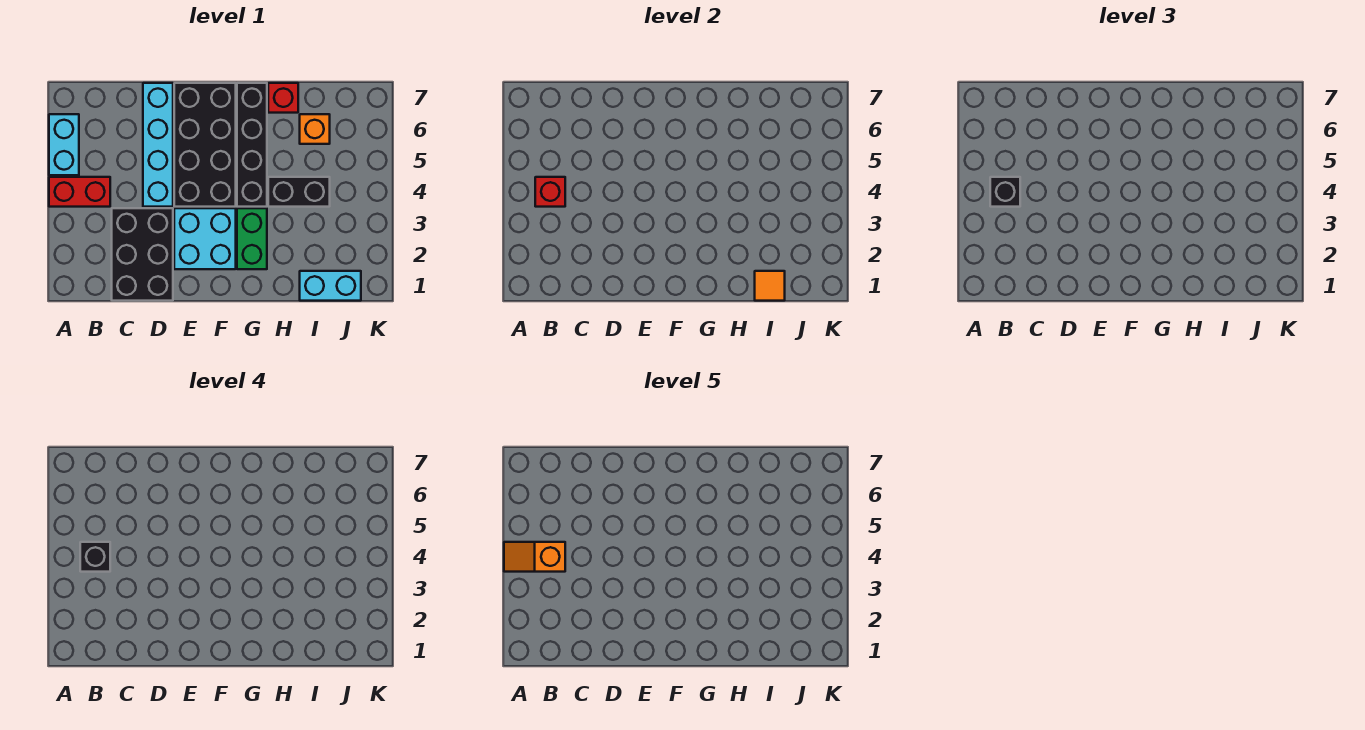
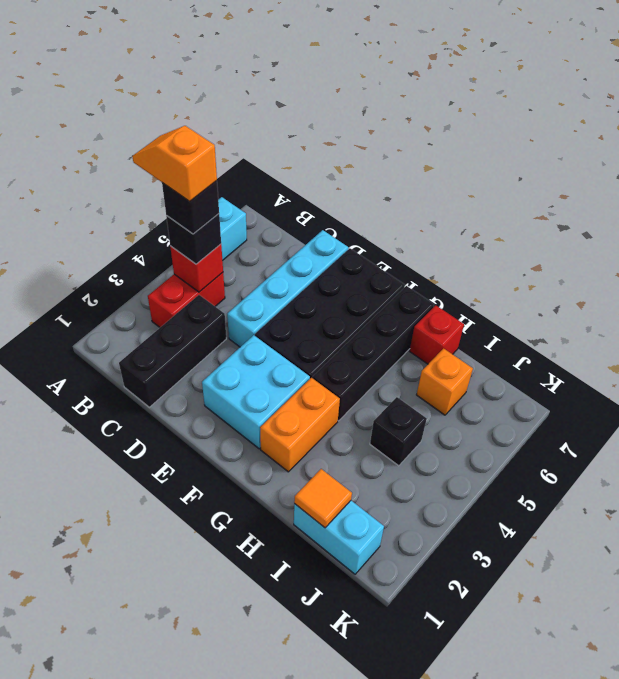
red brick A4:B4 level 1 -> red brick B3:B4 level 1
black brick C1:D3 level 1 -> black brick C1:C3 level 1
green brick G2:G3 level 1 -> orange brick G2:G3 level 1
black brick H4:I4 level 1 -> black brick I4 level 1

